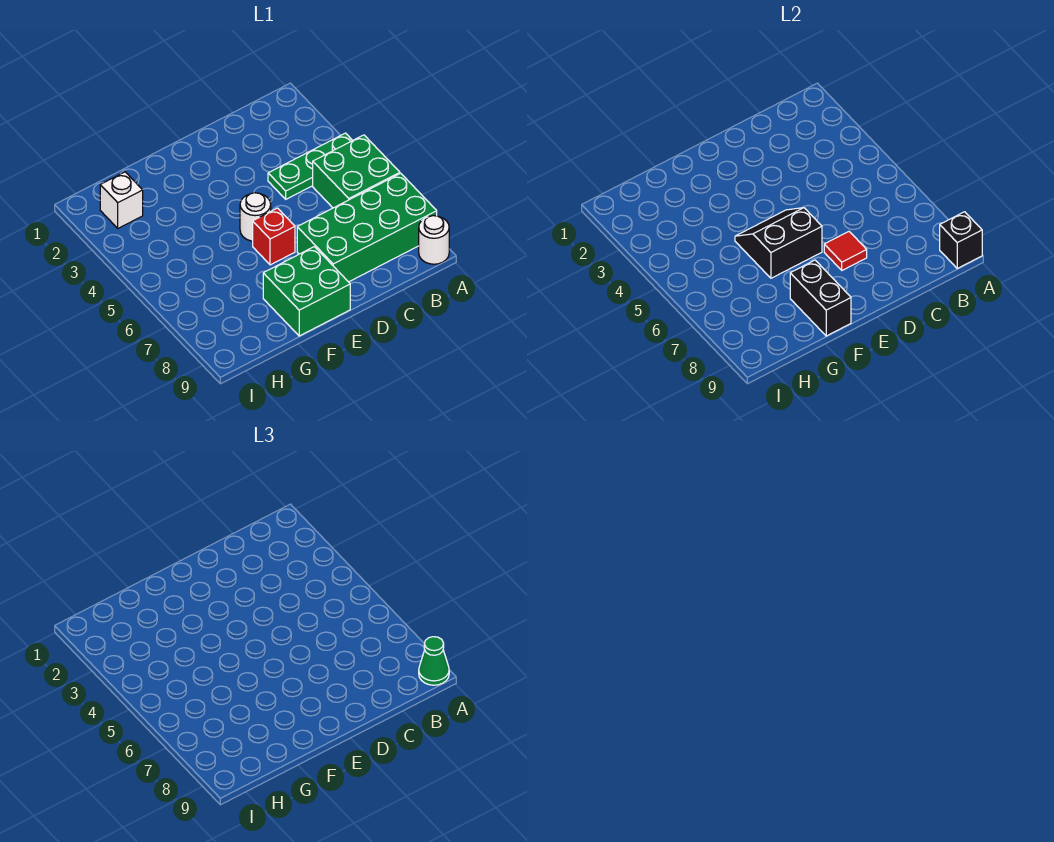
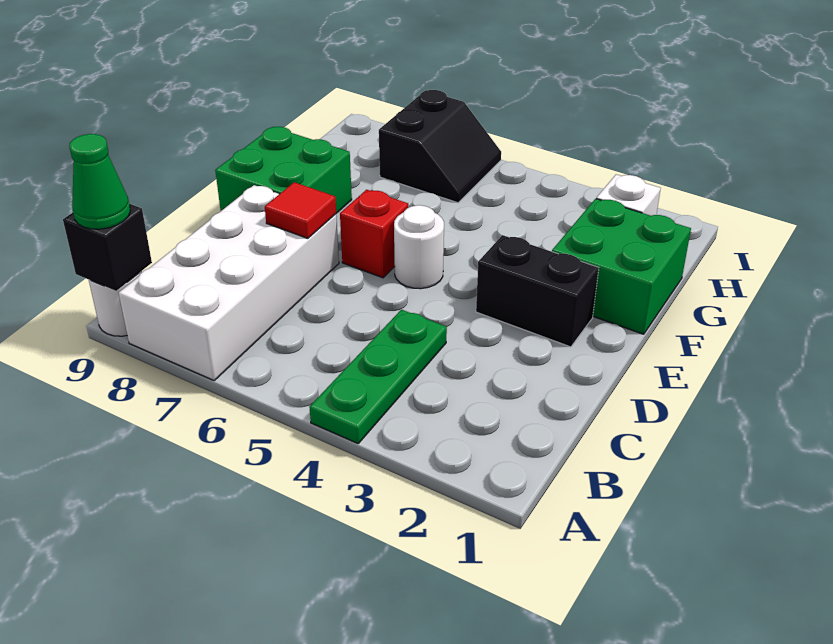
green brick A5:B6 level 1 -> green brick F1:G2 level 1
green brick A7:D8 level 1 -> white brick A7:D8 level 1
black slope E5:F6 level 2 top 6 -> black slope H6:I7 level 1 top 7
black brick F8:F9 level 2 -> black brick E2:E3 level 1

